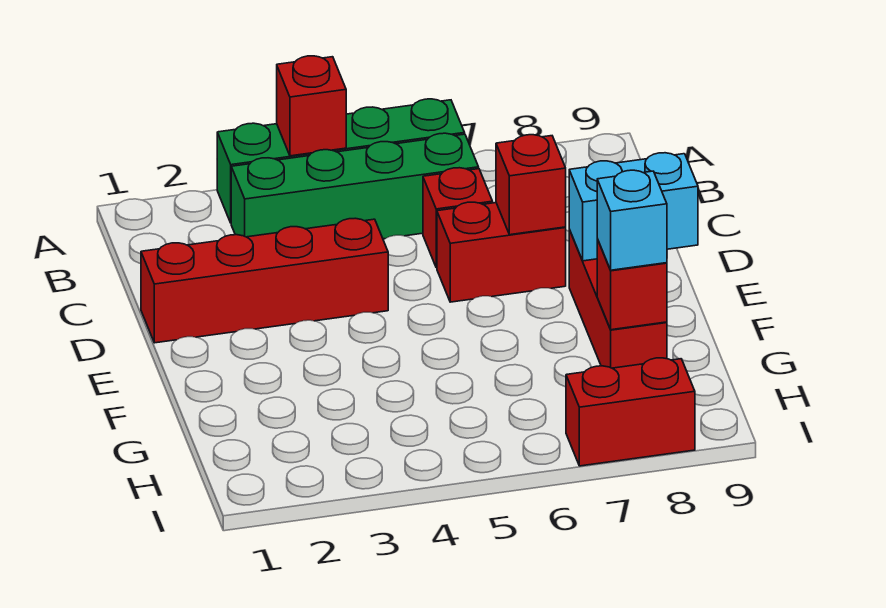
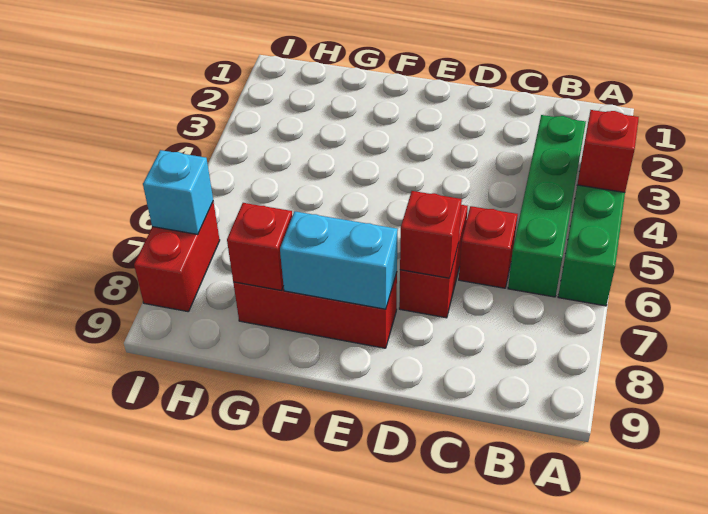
red brick D1:D4 level 1 -> none
cyan brick E8:E9 level 2 -> cyan brick E8:F8 level 2
cyan brick G8 level 3 -> cyan brick I7 level 2

